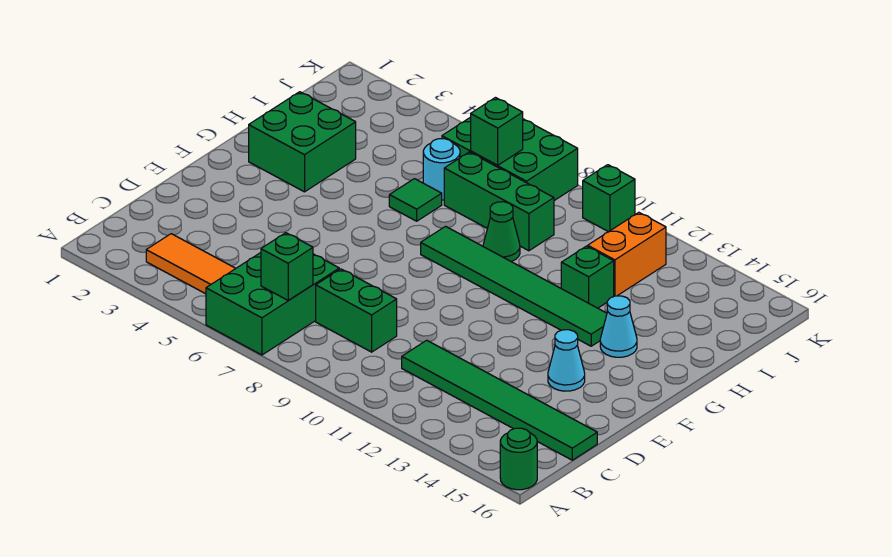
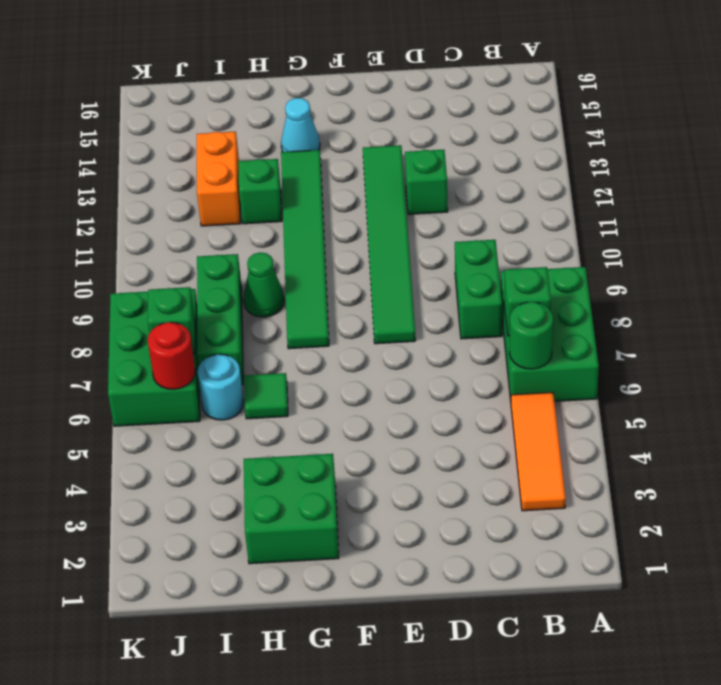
green brick A6:C7 level 1 -> green brick A6:B8 level 1
green round brick A16 level 1 -> green round brick B6 level 2
green tile C11:C16 level 1 -> green tile E8:E13 level 1
cyan cone E14 level 1 -> none
orange brick I12:J12 level 1 -> orange brick I12:I13 level 1
none -> red round brick J6 level 2
green brick K10 level 1 -> green brick D12 level 1

